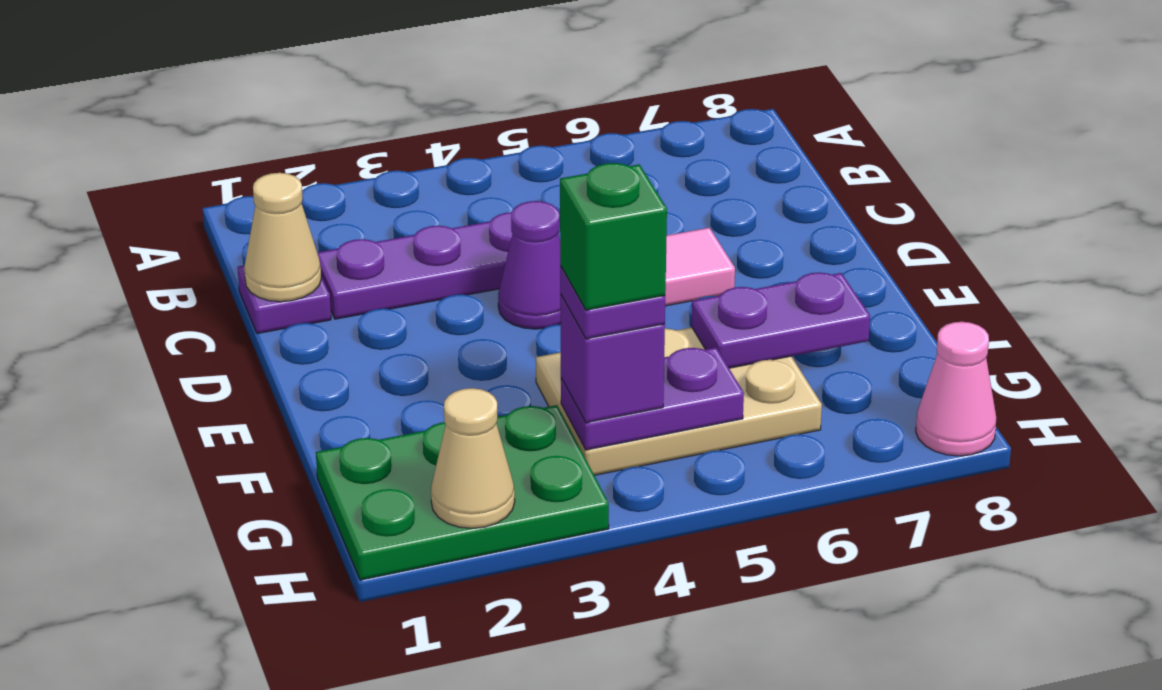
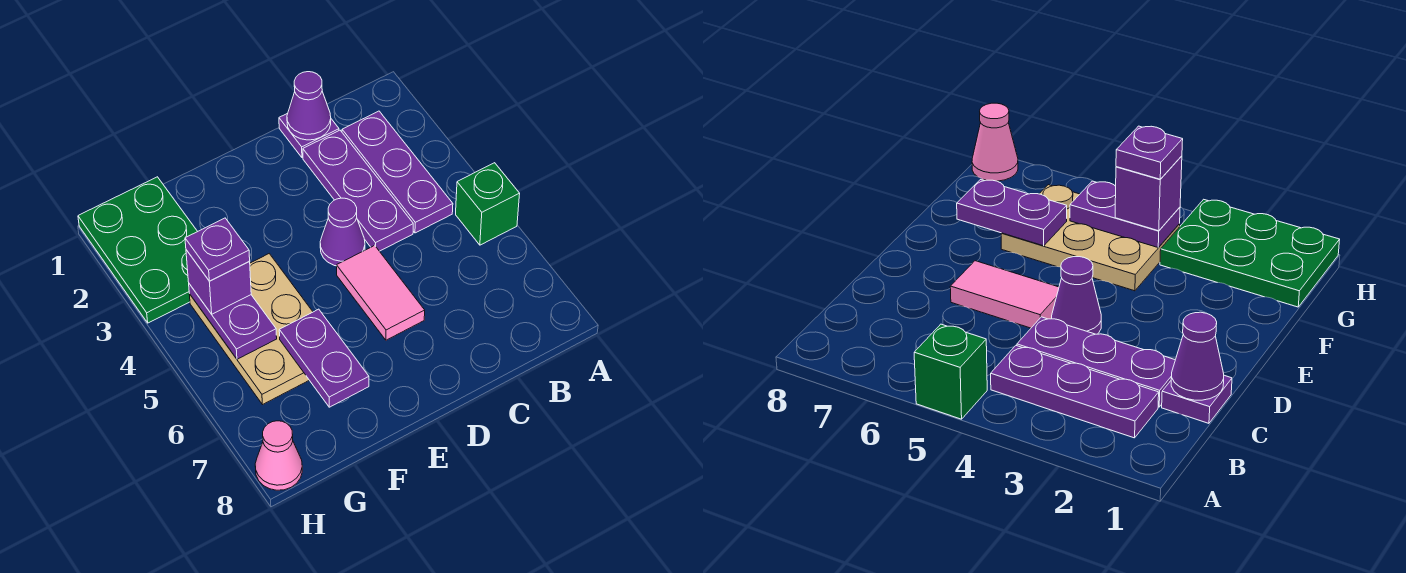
none -> purple plate B2:B4 level 1
tan cone C1 level 2 -> purple cone C1 level 2
green brick G4 level 5 -> green brick A5 level 1
tan cone H2 level 2 -> none

